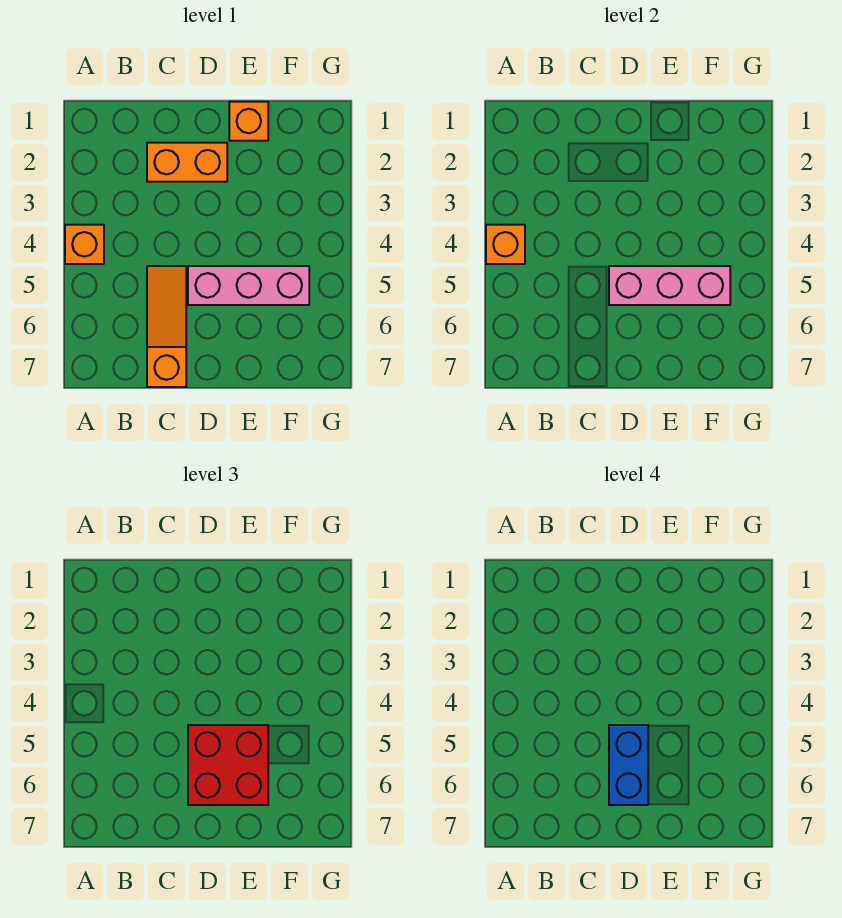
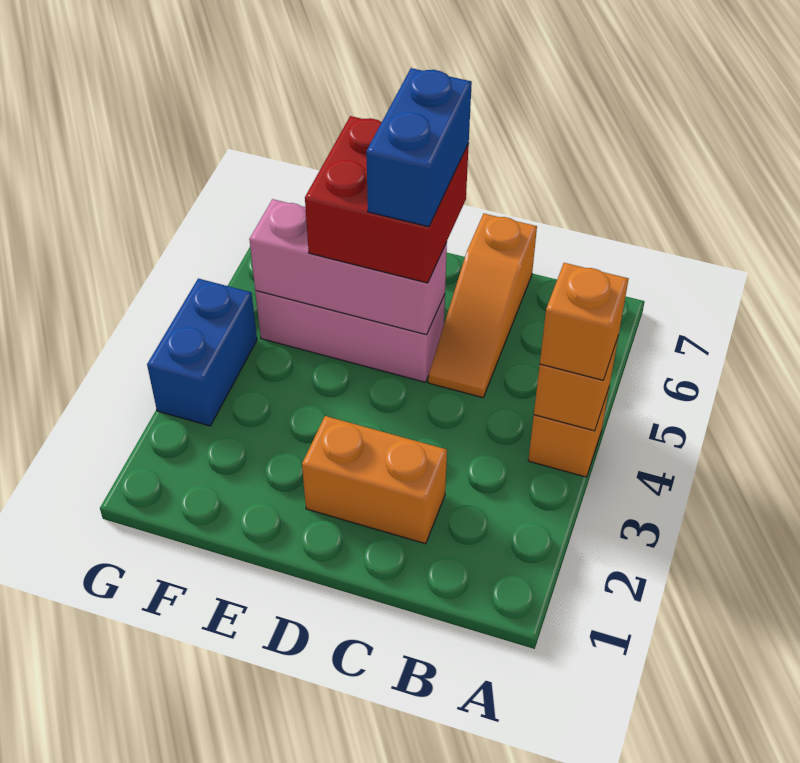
orange brick E1 level 1 -> orange brick A4 level 3
none -> blue brick G3:G4 level 1

